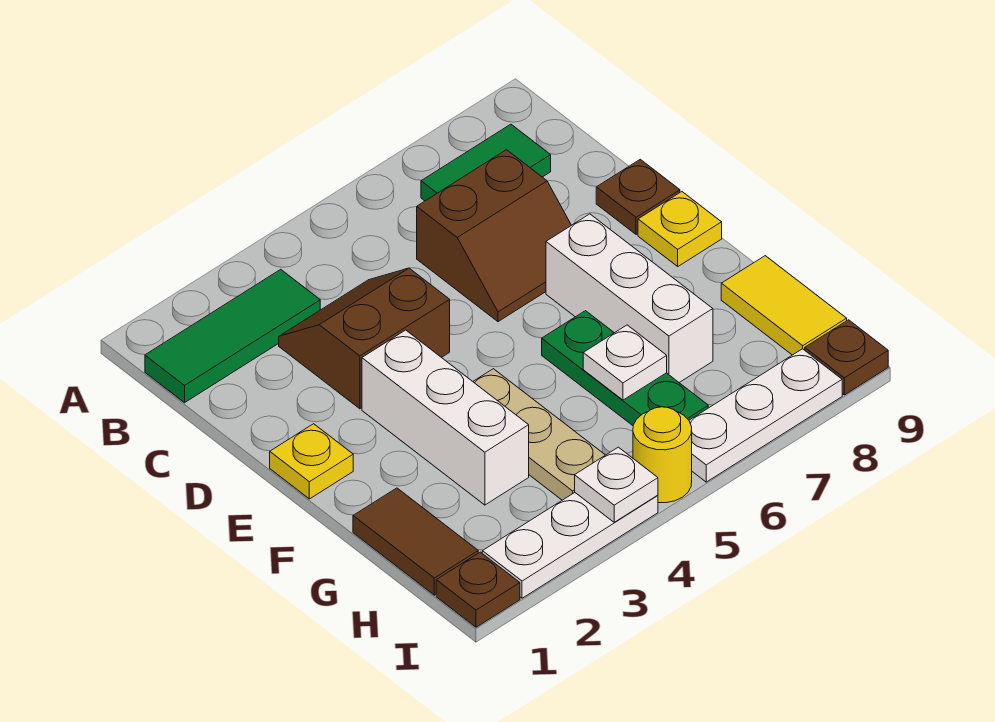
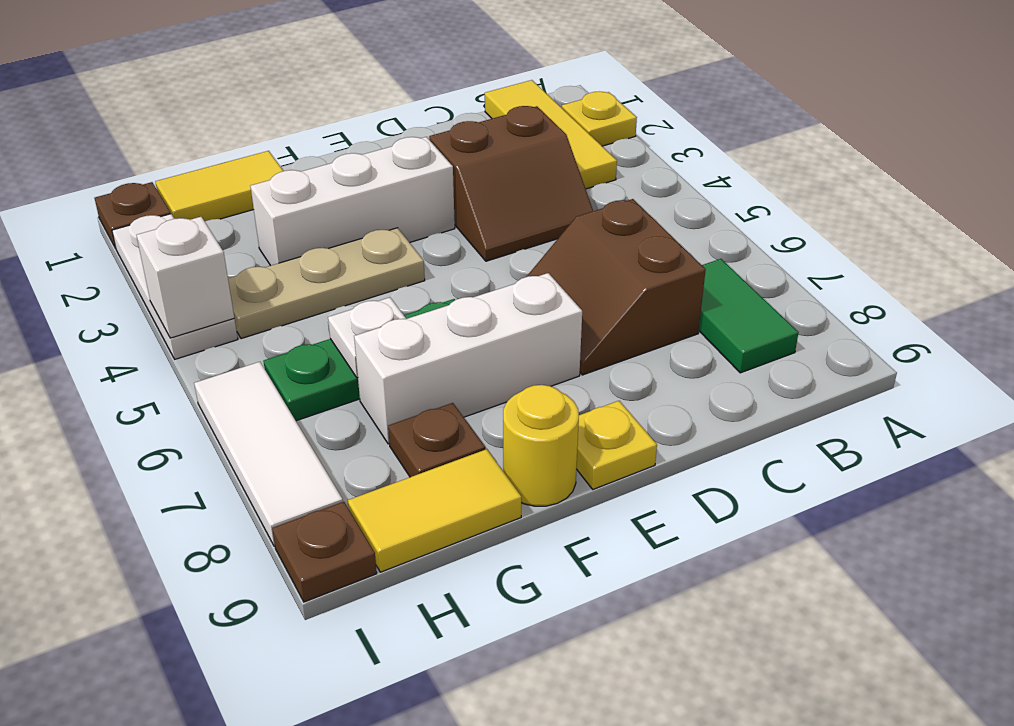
green tile B1:B3 level 1 -> yellow tile B1:B3 level 1
brown slope C3:D4 level 1 top D -> brown slope C3:D4 level 1 top 3
brown plate D9 level 1 -> brown plate G8 level 1
yellow plate E1 level 1 -> yellow plate A2 level 1
brown tile G1:H1 level 1 -> yellow tile G1:H1 level 1
white plate I4 level 2 -> white brick I4 level 2
yellow round brick I5 level 1 -> yellow round brick F9 level 1
white plate I6:I8 level 1 -> white tile I6:I8 level 1

